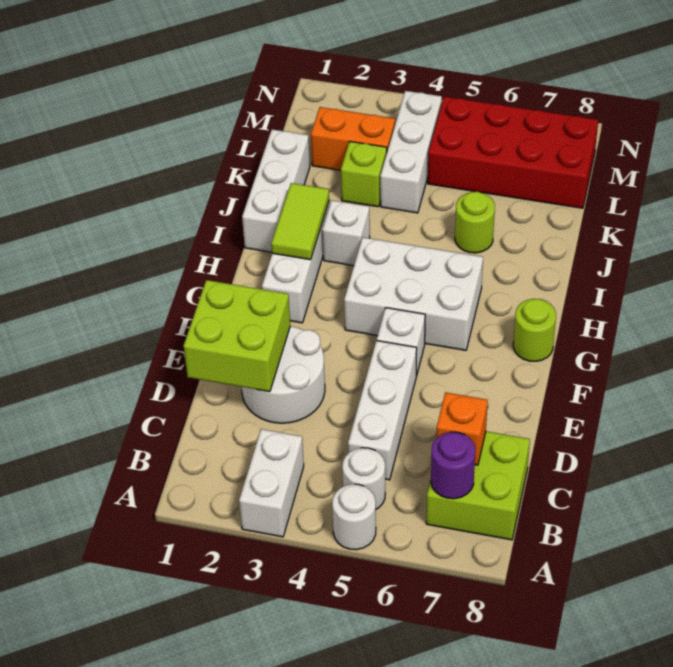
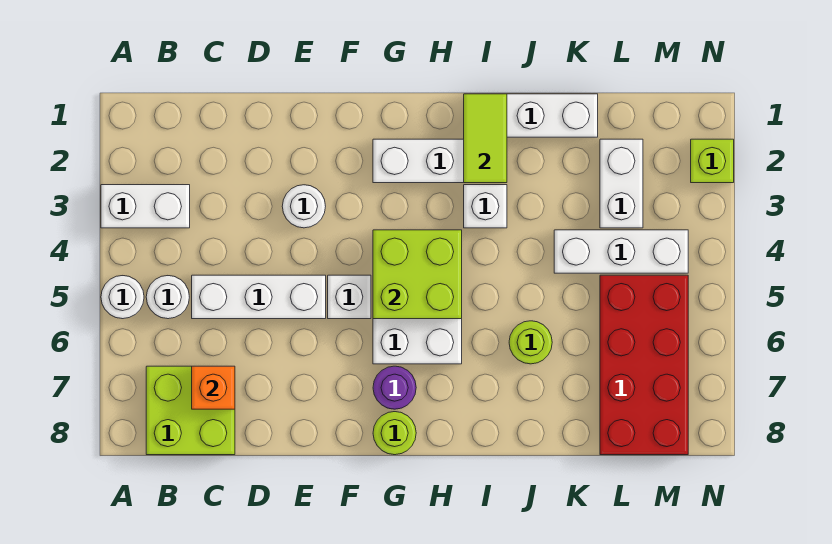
purple round brick B7 level 2 -> purple round brick G7 level 1
lime brick D1:E2 level 2 -> lime brick G4:H5 level 2
white round brick D2:E3 level 1 -> white round brick E3 level 1
lime tile H2:I2 level 2 -> lime tile I1:I2 level 2
lime brick K3 level 1 -> lime brick N2 level 1
orange brick L2:L3 level 1 -> white brick L2:L3 level 1

